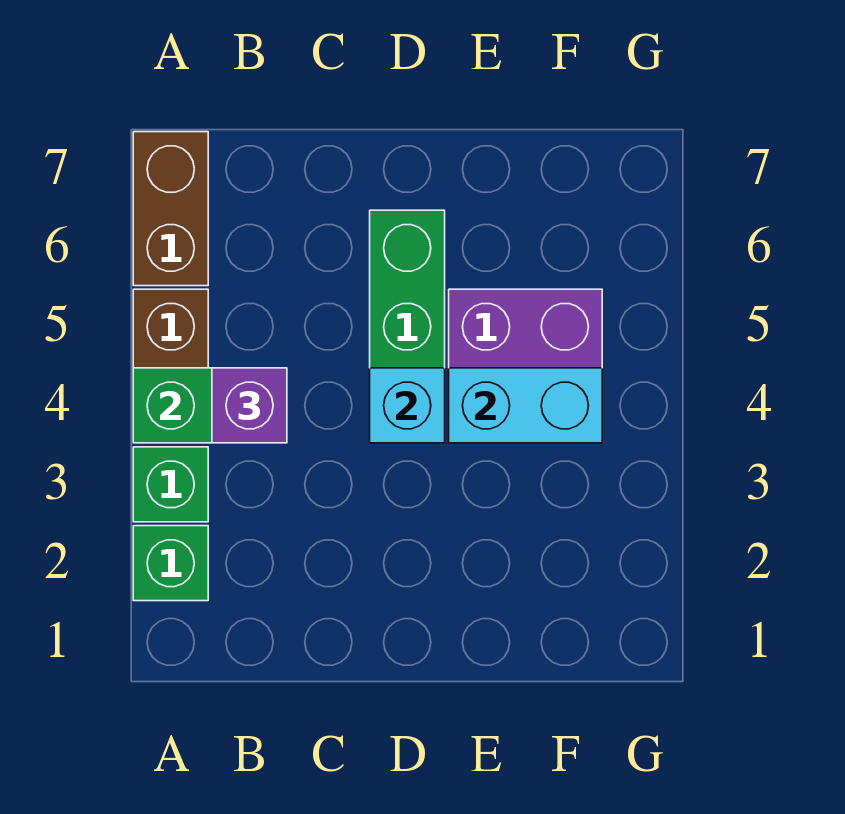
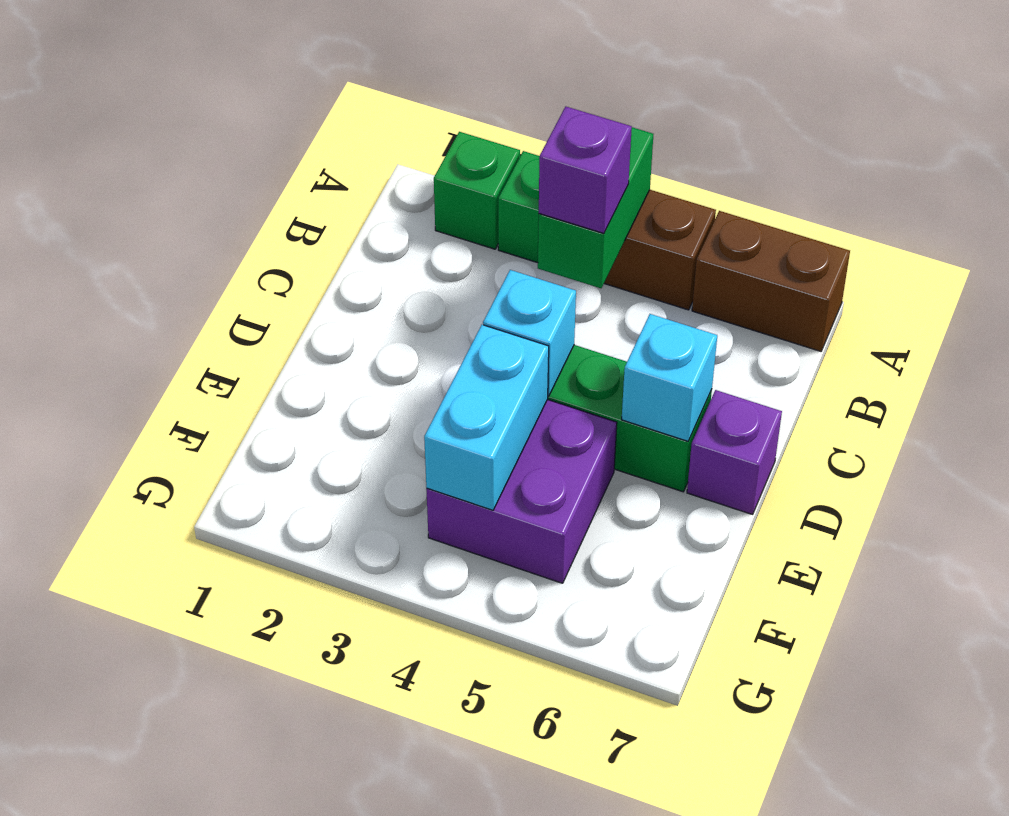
none -> cyan brick D6 level 2
none -> purple brick D7 level 1

